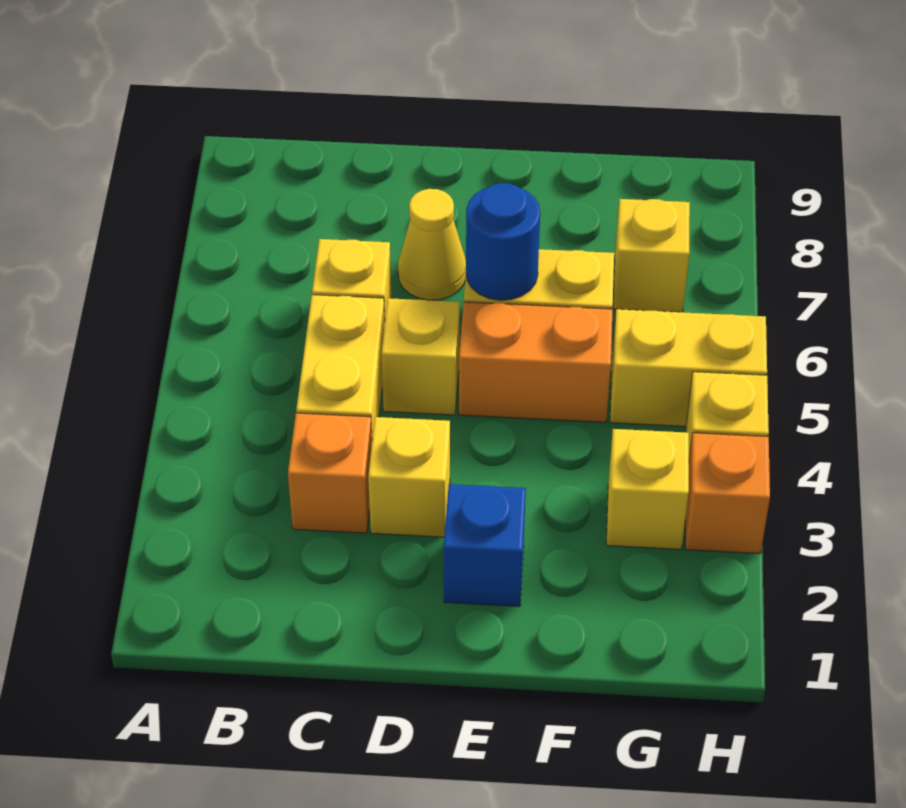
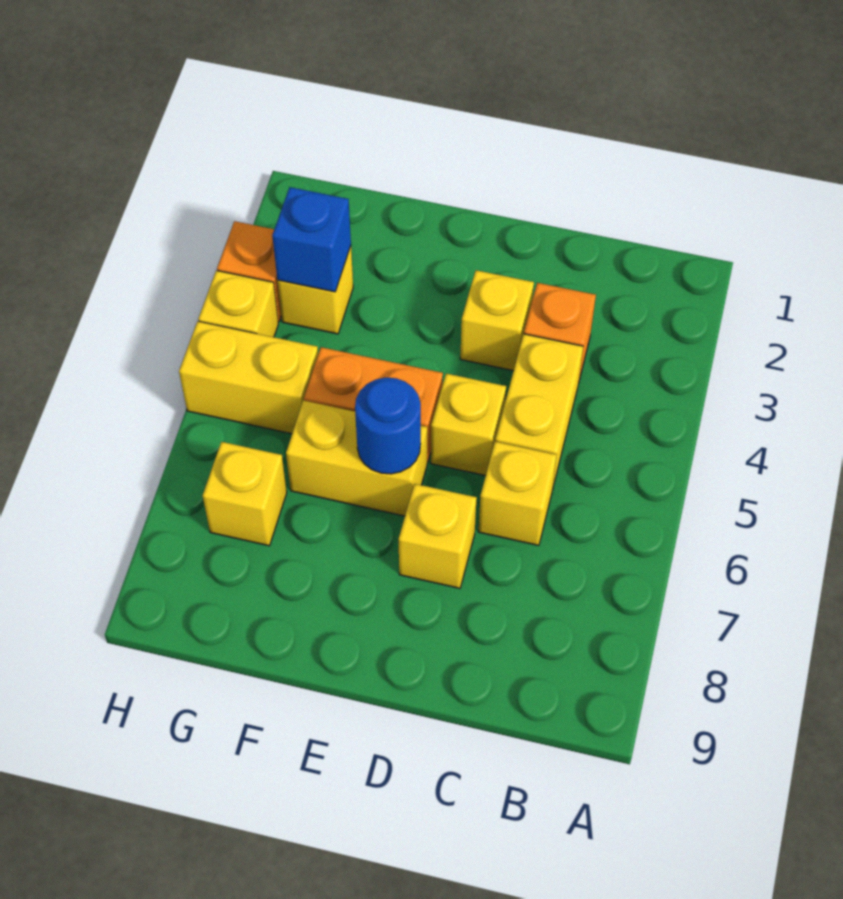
yellow cone D7 level 1 -> yellow brick D7 level 1
blue brick E2 level 1 -> blue brick G3 level 2

